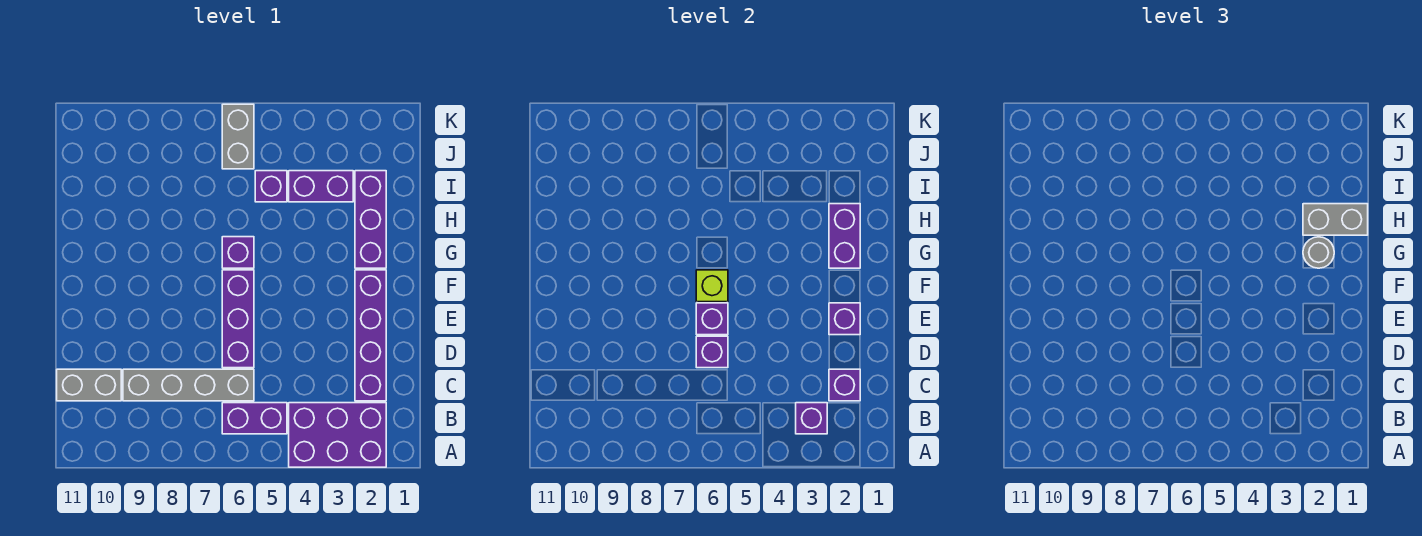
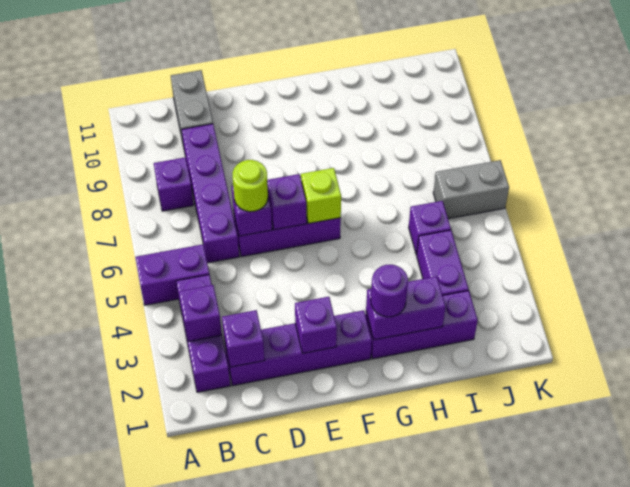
purple brick A2:B4 level 1 -> purple brick B2:B4 level 1
purple brick B5:B6 level 1 -> purple brick A5:B5 level 1
grey brick C6:C9 level 1 -> purple brick C6:C9 level 1
none -> lime round brick D6 level 3
grey round brick G2 level 3 -> purple round brick G2 level 3
purple brick G6 level 1 -> purple brick B8 level 1
grey brick H1:H2 level 3 -> none

